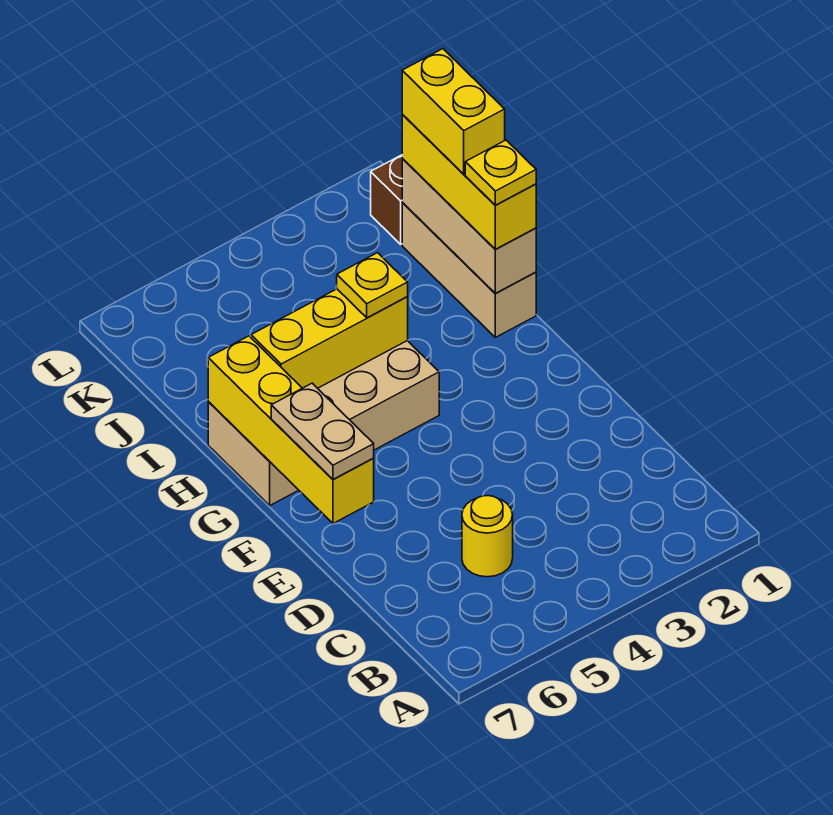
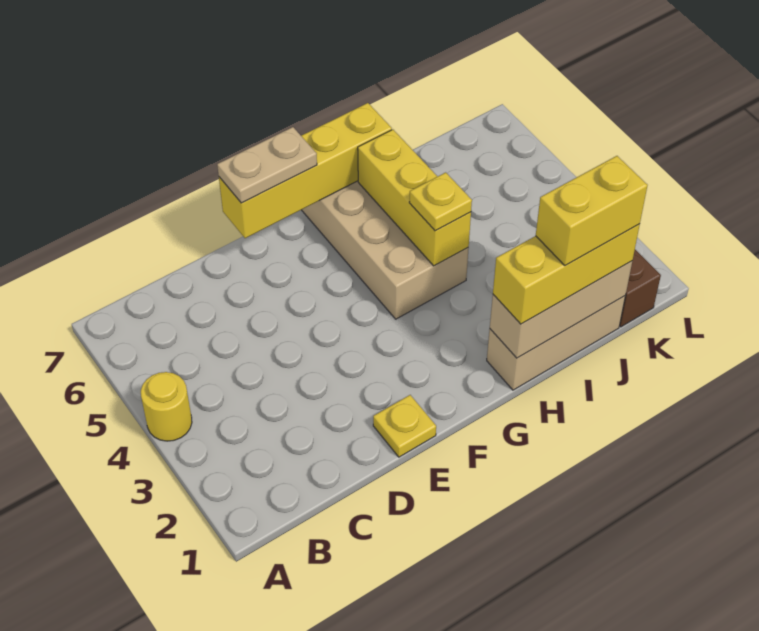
yellow round brick C5 level 1 -> yellow round brick A4 level 1
yellow plate H1 level 4 -> yellow plate E1 level 1

